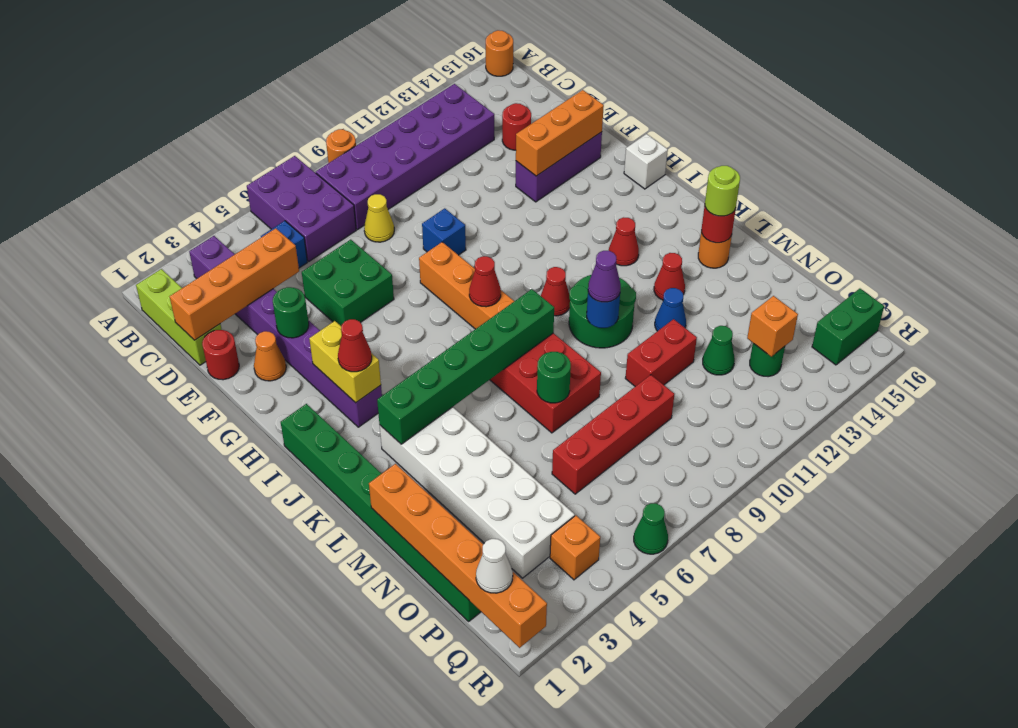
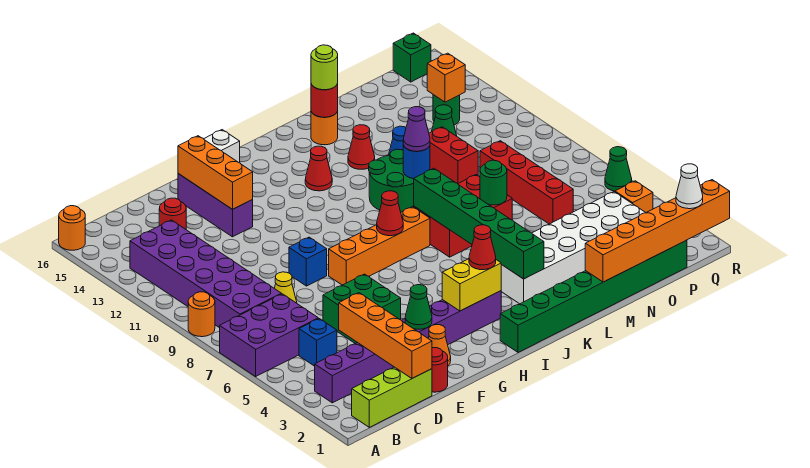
green round brick F3 level 2 -> green cone F3 level 2
red cone J10 level 1 -> none
green brick Q15:Q16 level 1 -> green brick Q16 level 1

